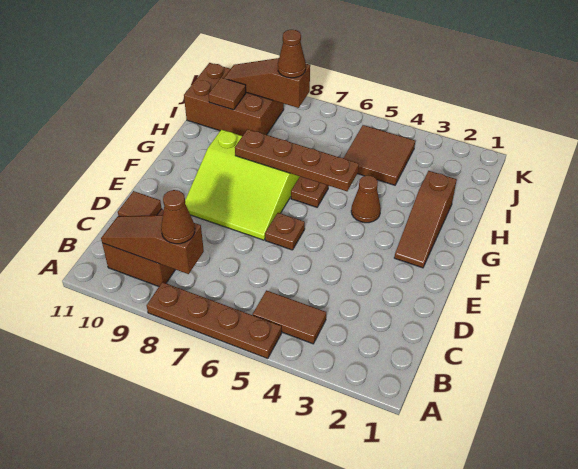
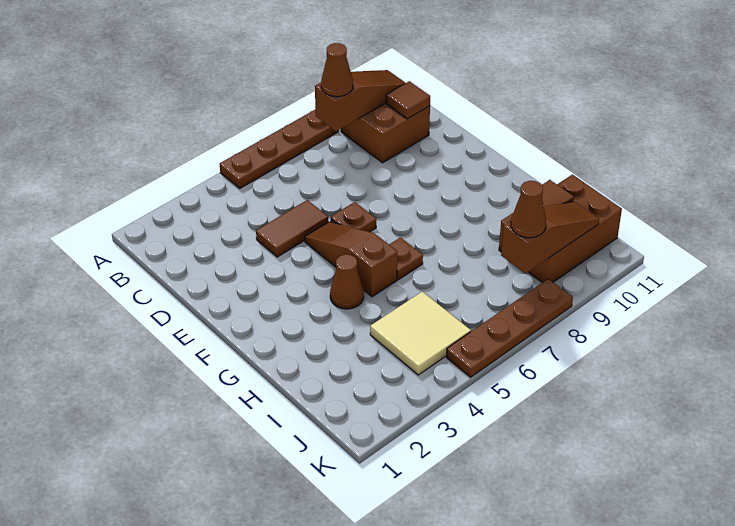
brown tile B4:B5 level 1 -> brown tile D4:D5 level 1
lime slope E7:G9 level 1 top G -> none
brown slope F2:H2 level 1 top H -> brown slope E5:G5 level 1 top G
brown plate G5:G8 level 2 -> brown plate K5:K8 level 1
brown tile I4:J5 level 1 -> tan tile I4:J5 level 1

